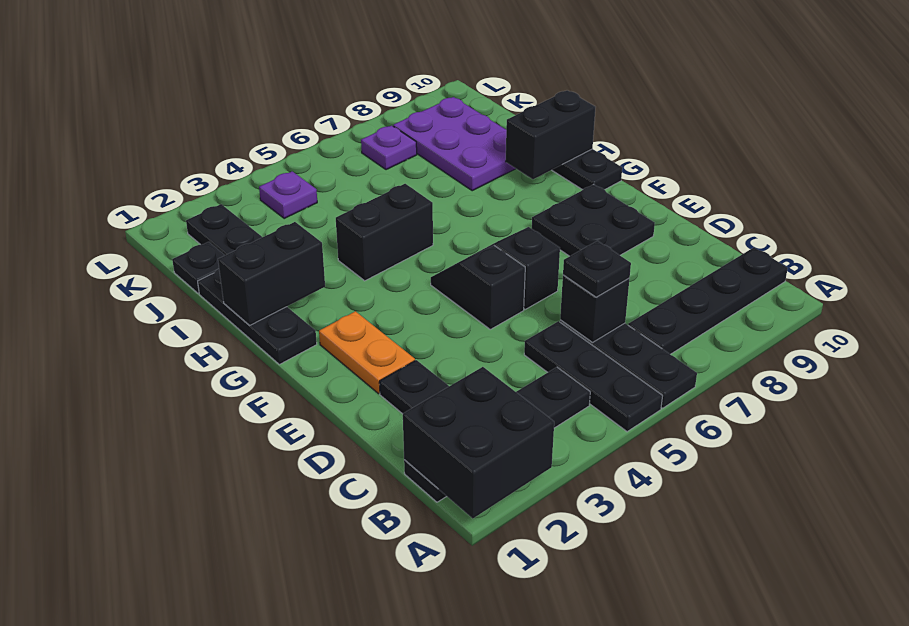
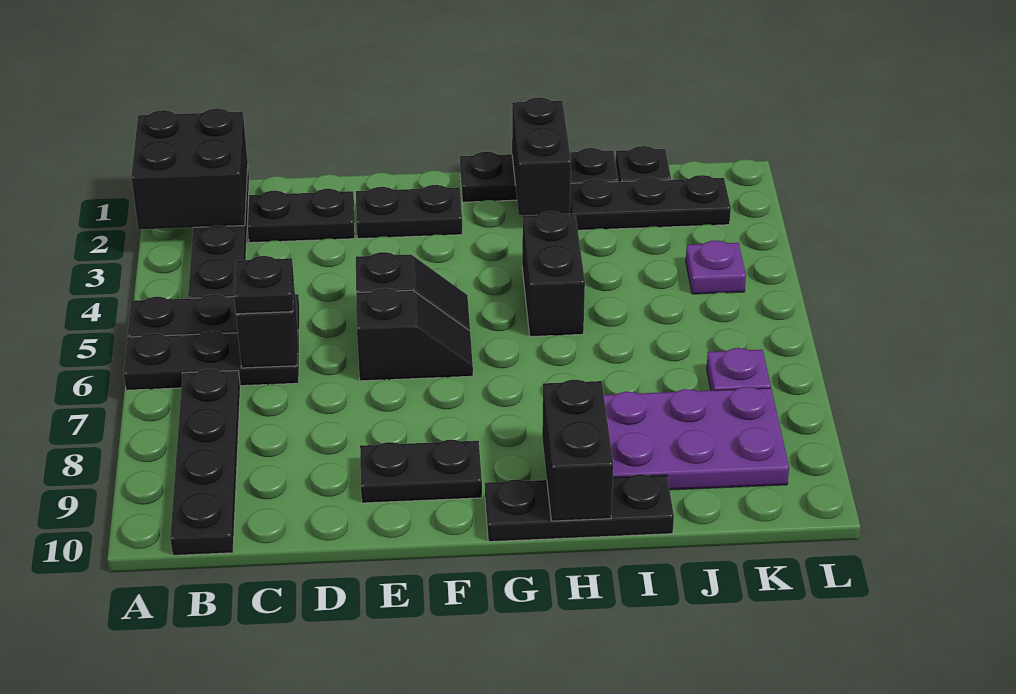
orange plate E2:F2 level 1 -> black plate E2:F2 level 1
black plate E8:F9 level 1 -> black plate E9:F9 level 1

